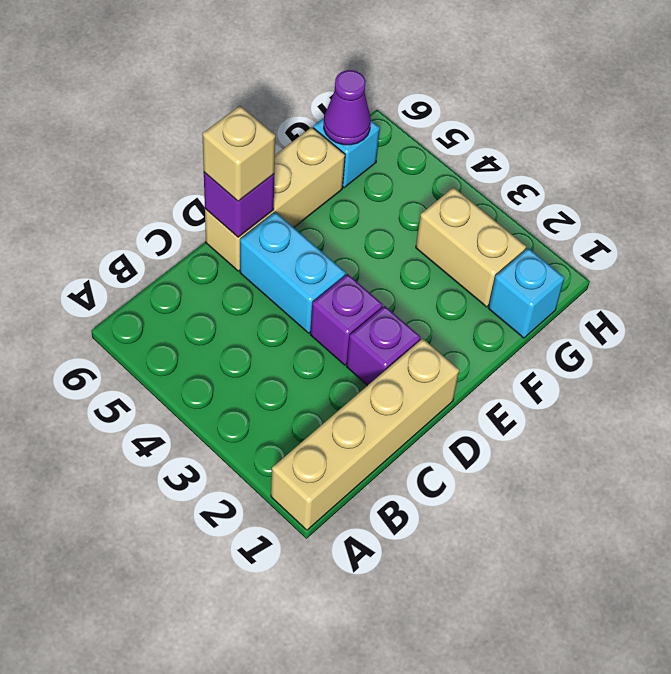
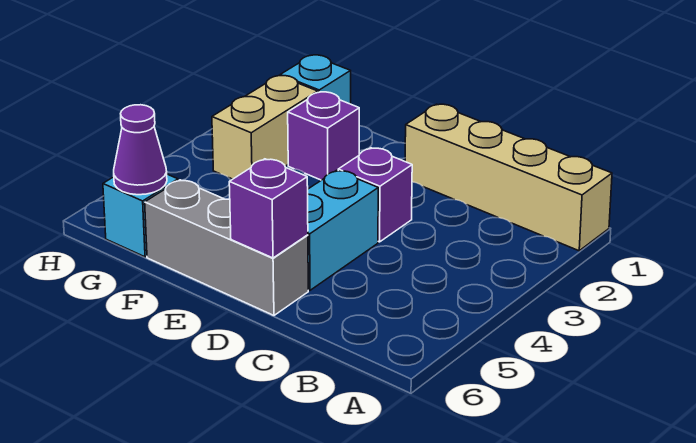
purple brick D2 level 1 -> purple brick F2 level 1
tan brick D6:F6 level 1 -> grey brick D6:F6 level 1
tan brick D6 level 3 -> none

